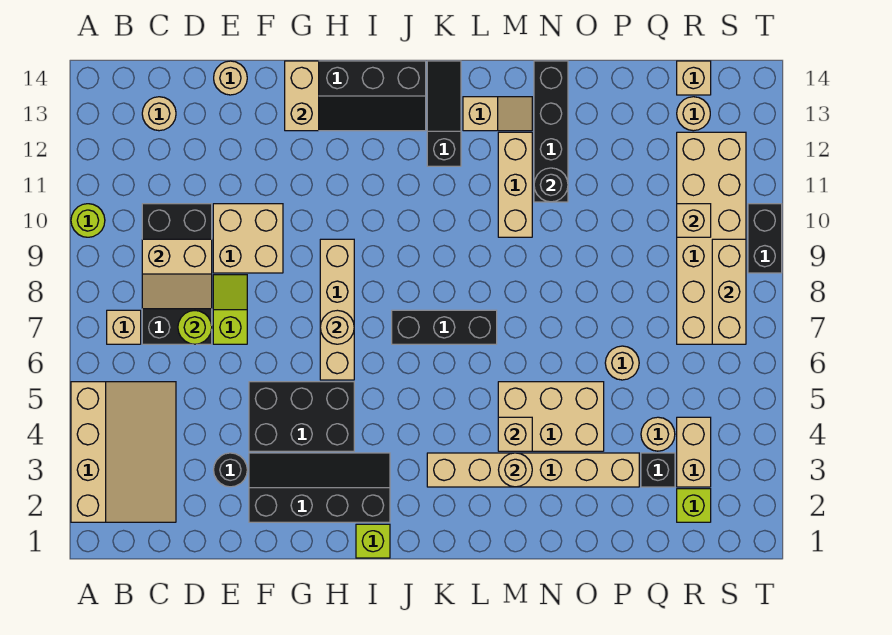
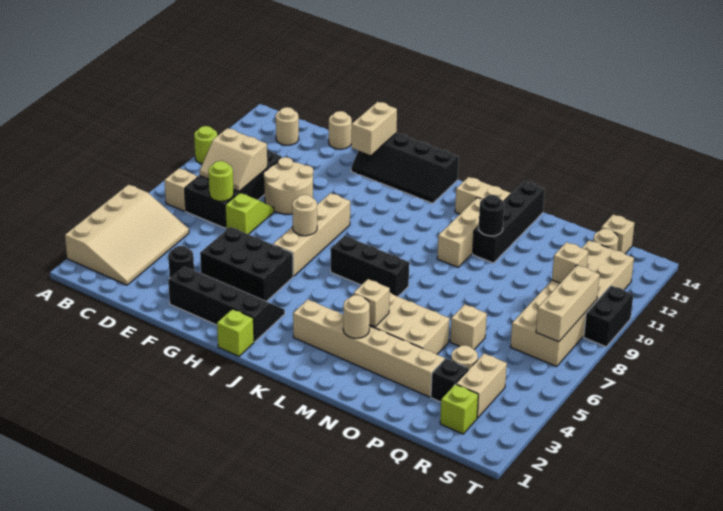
tan brick E9:F10 level 1 -> tan round brick E9:F10 level 1
black slope K12:K14 level 1 top 12 -> none
tan slope L13:M13 level 1 top L -> tan brick L13:M13 level 1
tan round brick P6 level 1 -> tan brick P6 level 1

